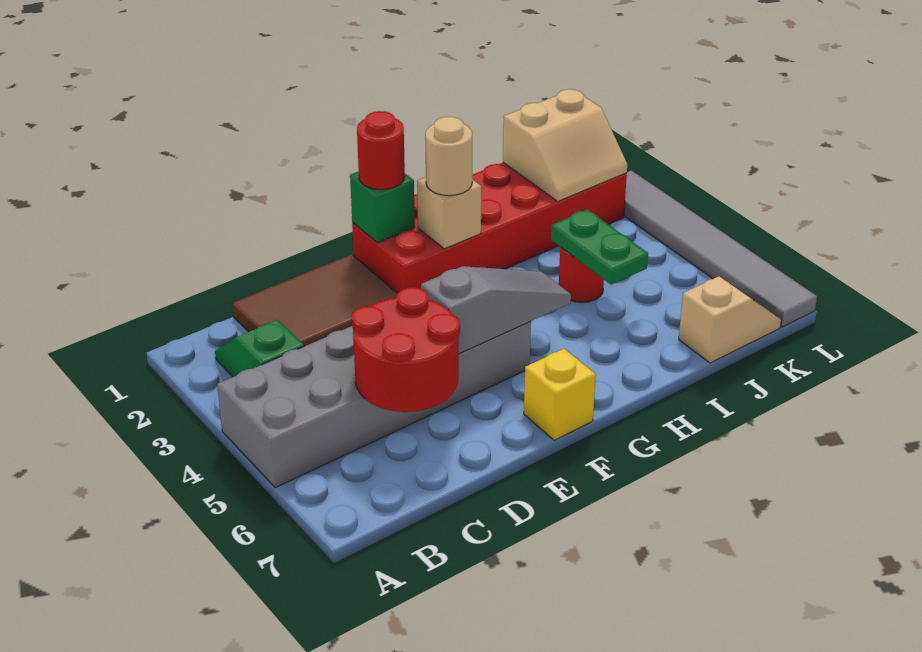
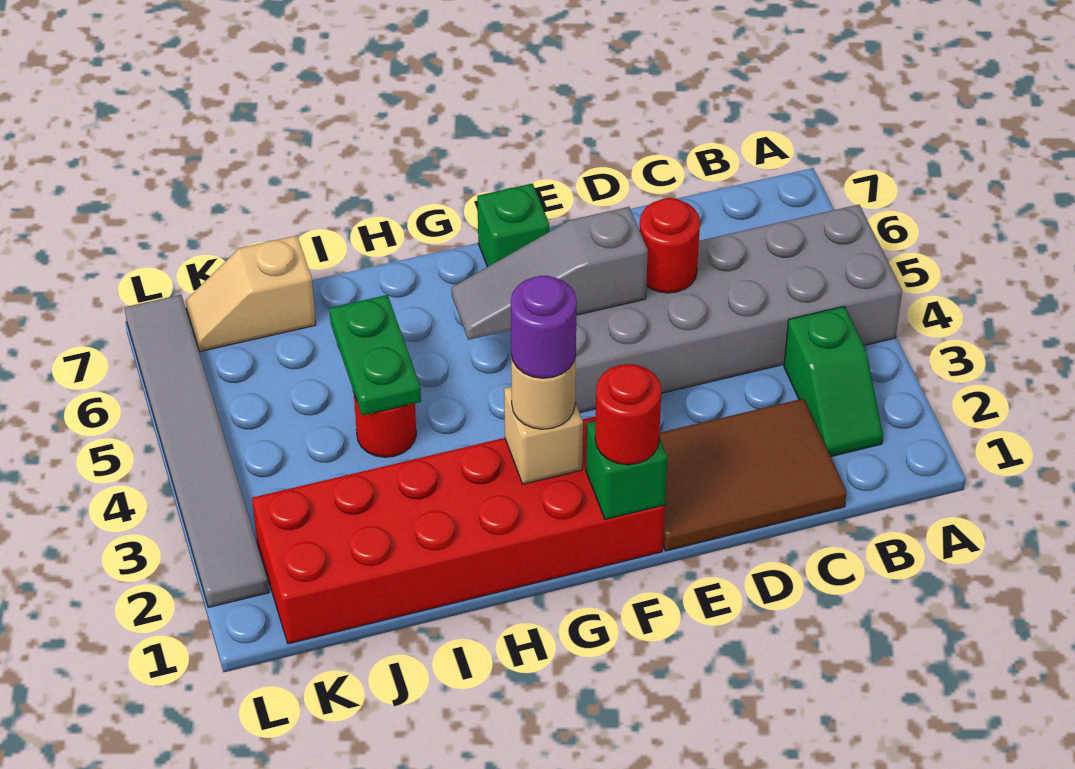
red round brick C5:D6 level 2 -> red round brick D5 level 2
yellow brick F7 level 1 -> green brick F7 level 1
none -> purple round brick G2 level 4
tan slope J1:K2 level 2 top 1 -> none

